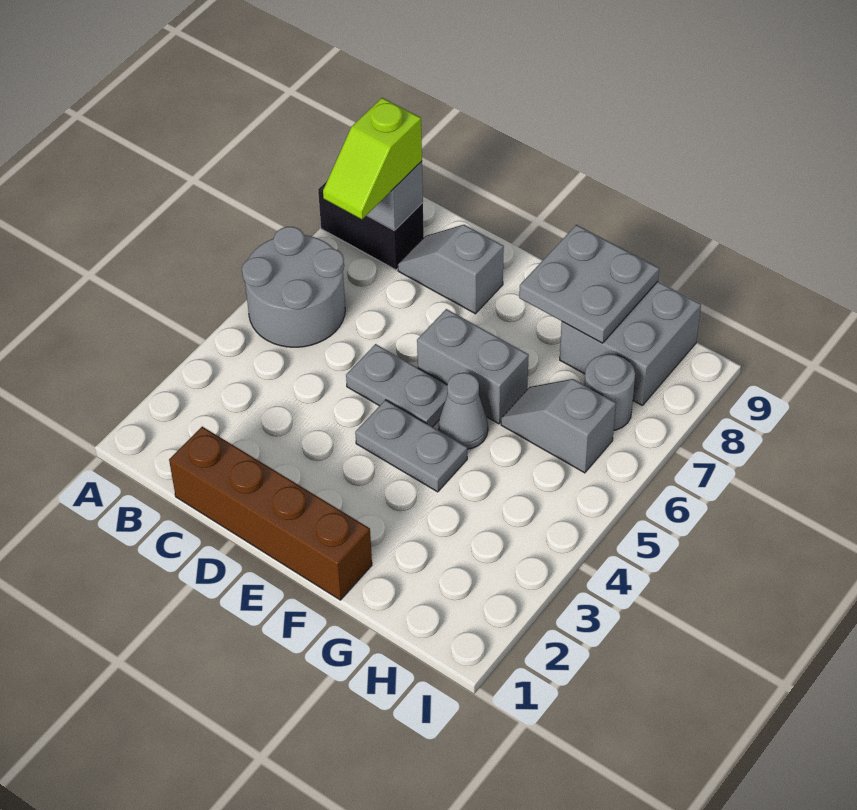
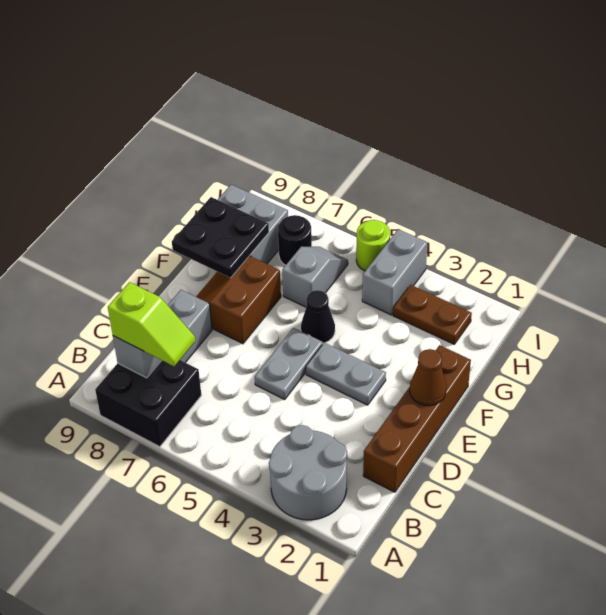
grey round brick A5:B6 level 1 -> grey round brick A2:B3 level 1
black brick A8:B8 level 1 -> black brick A7:B8 level 1
none -> brown cone E1 level 2
grey plate E4:F4 level 1 -> grey plate E3:E4 level 1
grey brick E6:F6 level 1 -> grey brick H4:I4 level 1
none -> brown slope E7:F8 level 1 top 7
grey cone F5 level 1 -> black cone F5 level 1
grey plate F8:G9 level 2 -> black plate F8:G9 level 2
grey slope G6:H6 level 1 top H -> grey slope G6:H6 level 1 top G
none -> brown plate H2:H3 level 1
grey round brick H7 level 1 -> black round brick H7 level 1
none -> lime round brick I5 level 1

